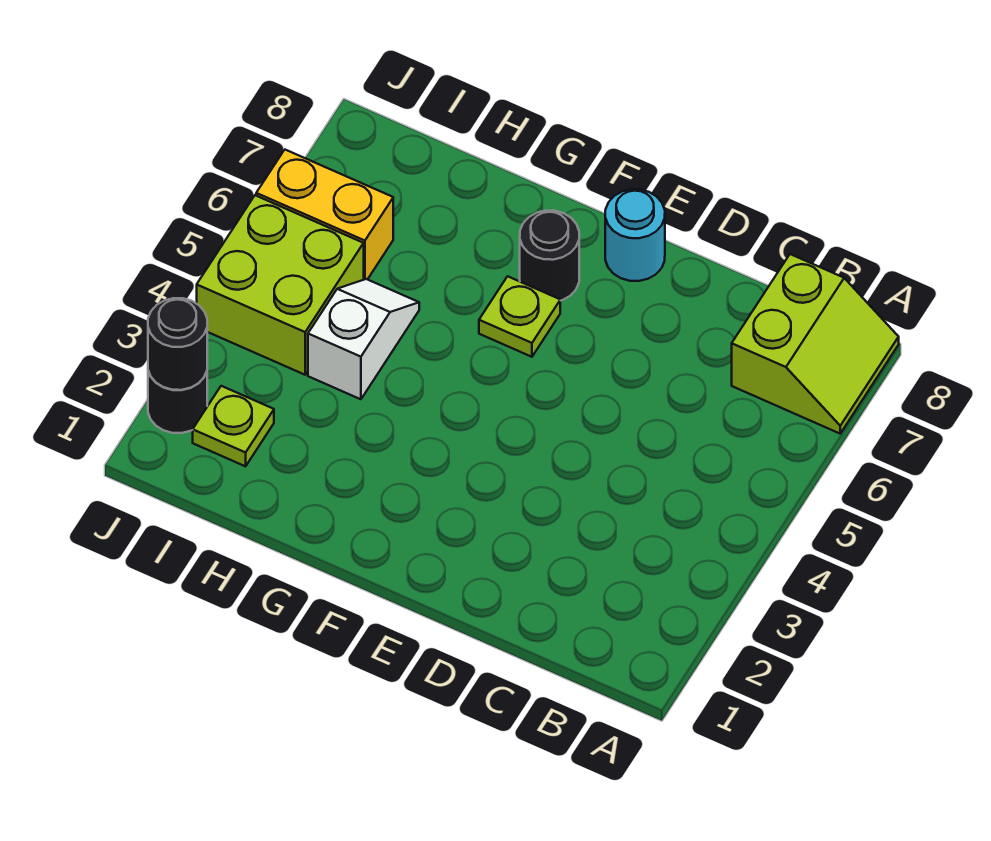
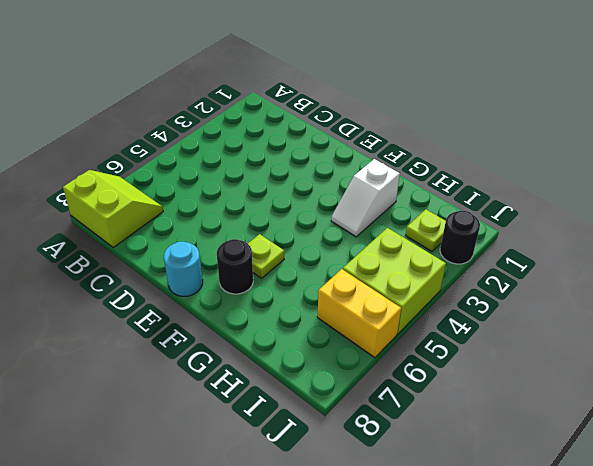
lime slope A7:B8 level 1 top B -> lime slope A7:B8 level 1 top 8
white slope H4:H5 level 1 top 4 -> white slope G2:G3 level 1 top 2
black round brick J2 level 2 -> none

